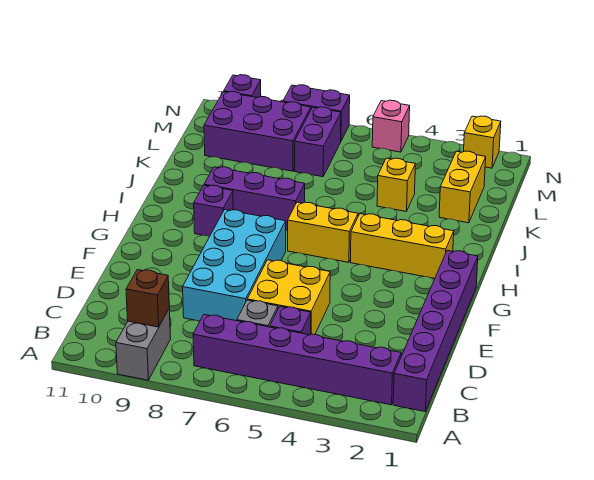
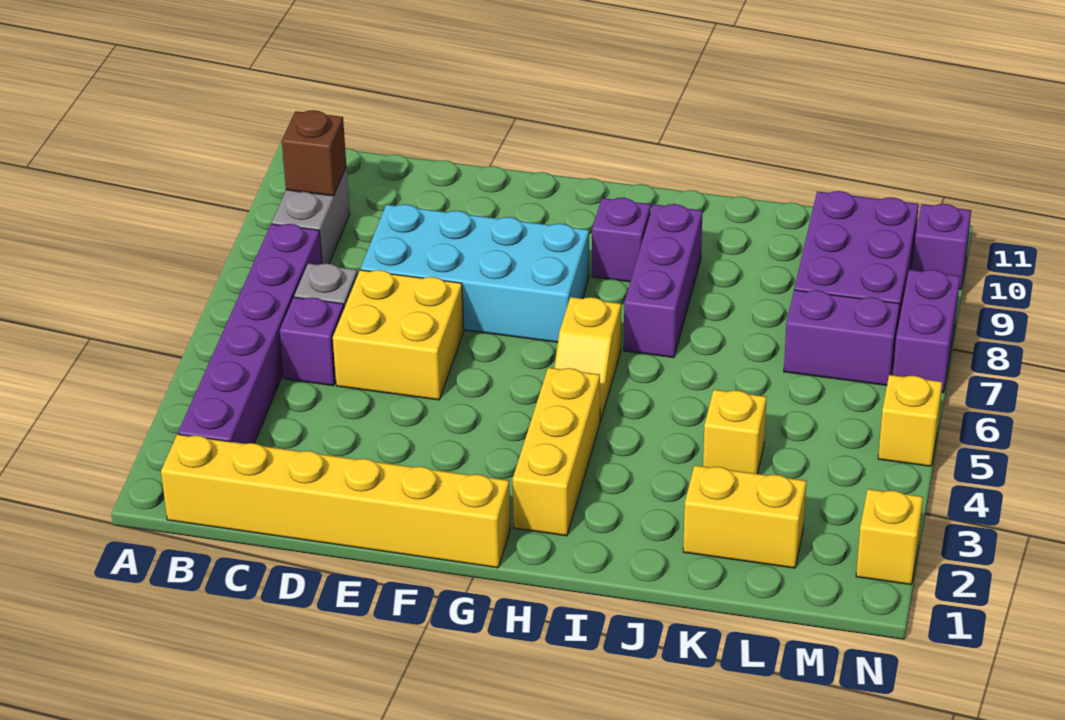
grey brick A9:B9 level 1 -> grey brick B8:B9 level 1
purple brick B1:G1 level 1 -> yellow brick B1:G1 level 1
yellow brick H5:H6 level 1 -> yellow slope H5:H6 level 1 top 6
pink brick N5 level 1 -> yellow brick N5 level 1

